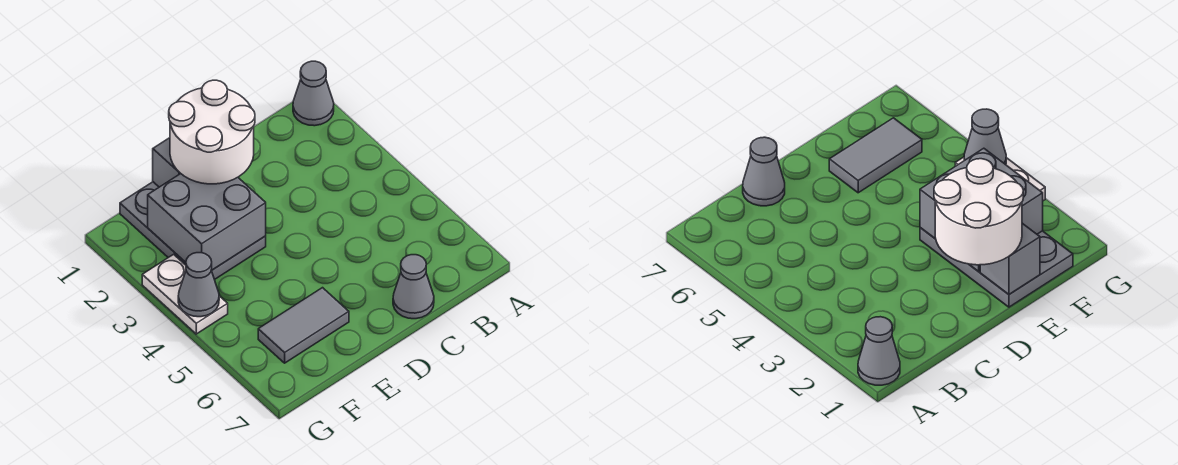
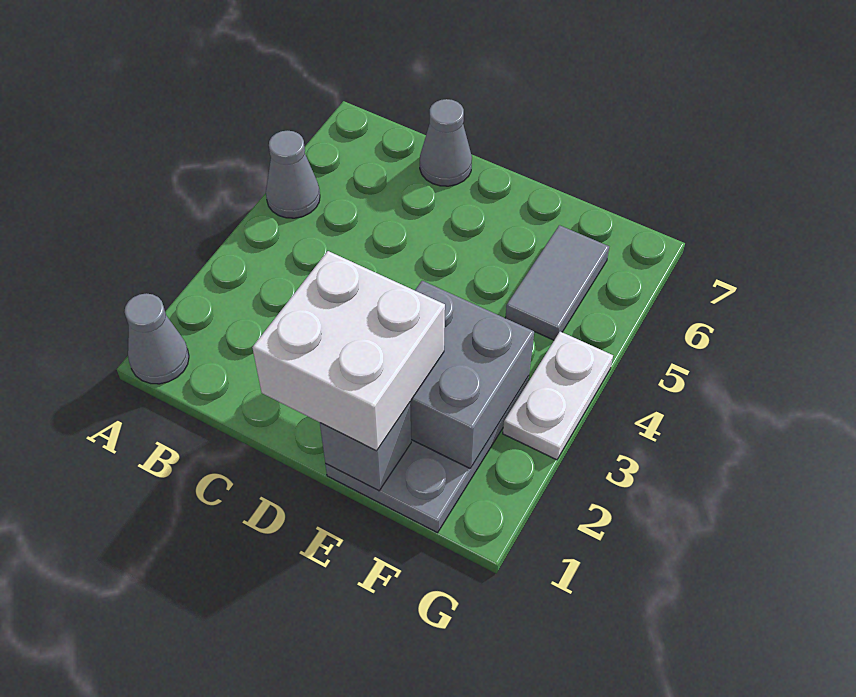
white round brick D1:E2 level 3 -> white brick D1:E2 level 3
grey tile E6:F6 level 1 -> grey tile F5:F6 level 1
grey cone G4 level 2 -> grey cone A5 level 1

